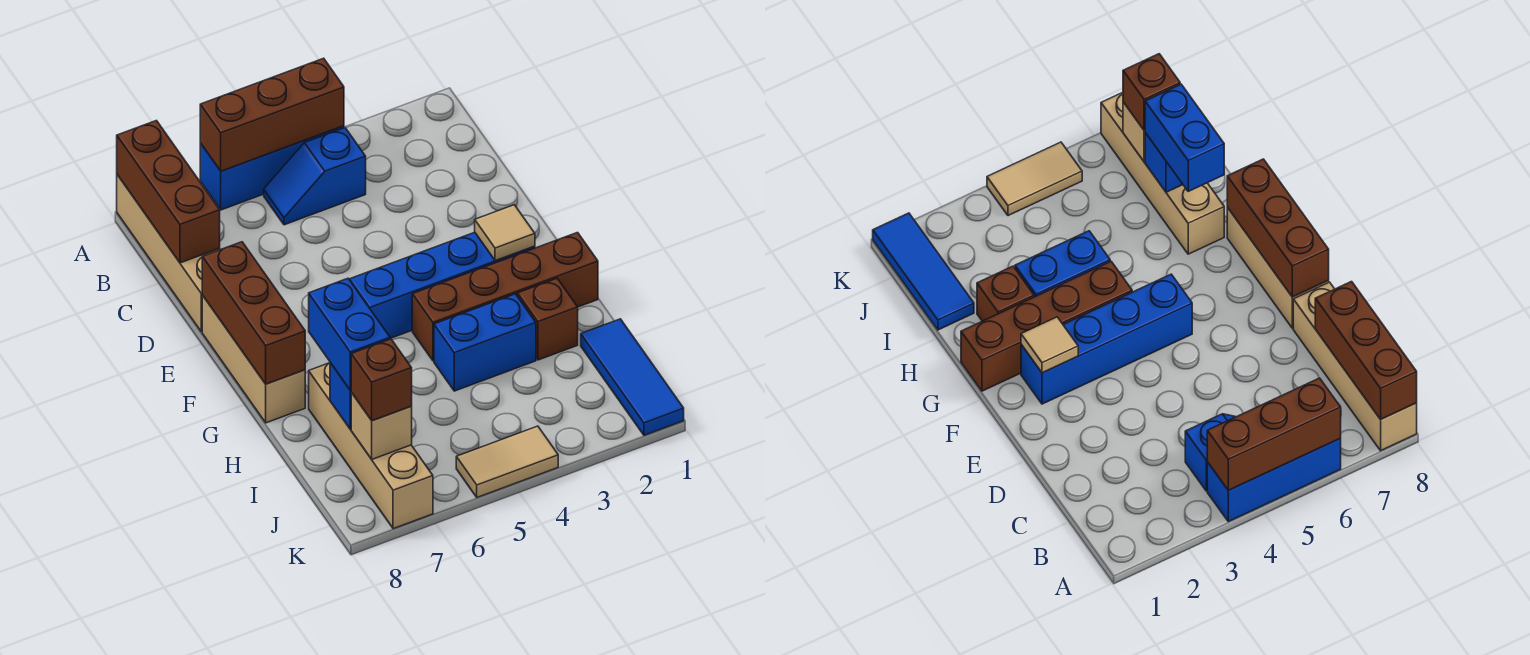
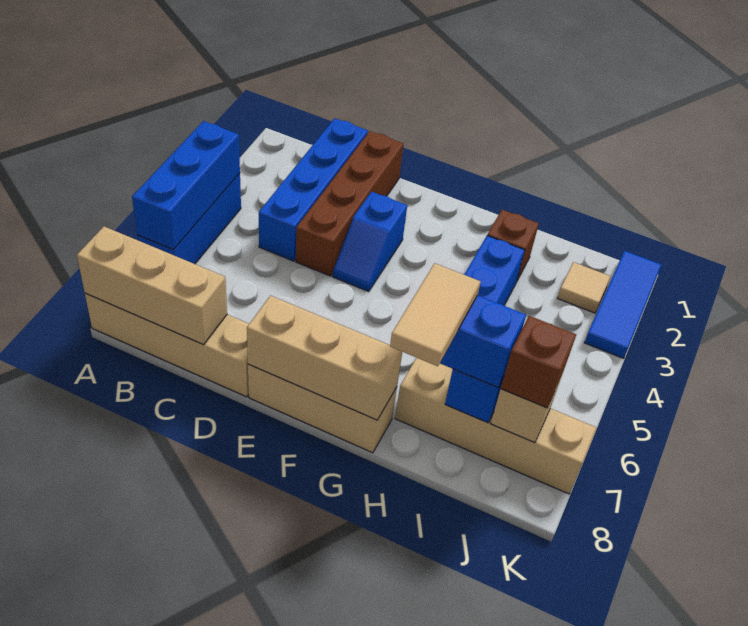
brown brick A4:A6 level 2 -> blue brick A4:A6 level 2
brown brick A8:C8 level 2 -> tan brick A8:C8 level 2
blue slope B4:B5 level 1 top 4 -> blue slope E3:E4 level 1 top 3
brown brick E8:G8 level 2 -> tan brick E8:G8 level 2
blue brick F2:F5 level 1 -> blue brick C1:C4 level 1
tan tile F2 level 2 -> tan tile J2 level 1
brown brick G1:G4 level 1 -> brown brick D1:D4 level 1
blue tile I1:K1 level 1 -> blue tile K1:K3 level 1
tan tile K4:K5 level 1 -> tan tile H7:H8 level 4

